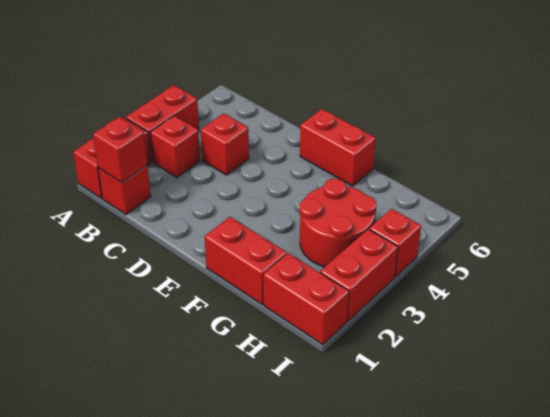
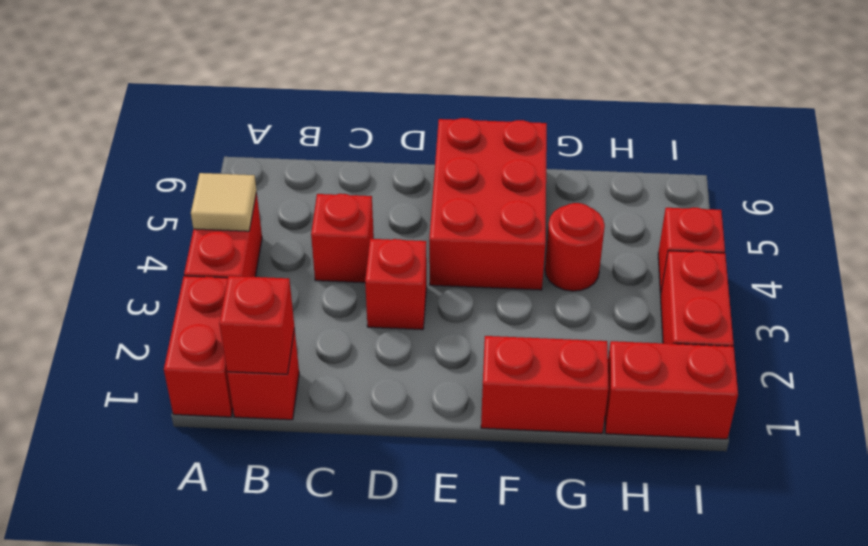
none -> tan tile A4 level 2
red brick B3 level 1 -> red brick D3 level 1
red brick E6:F6 level 1 -> red brick E4:F6 level 1
red round brick G3:H4 level 1 -> red round brick G4 level 1

